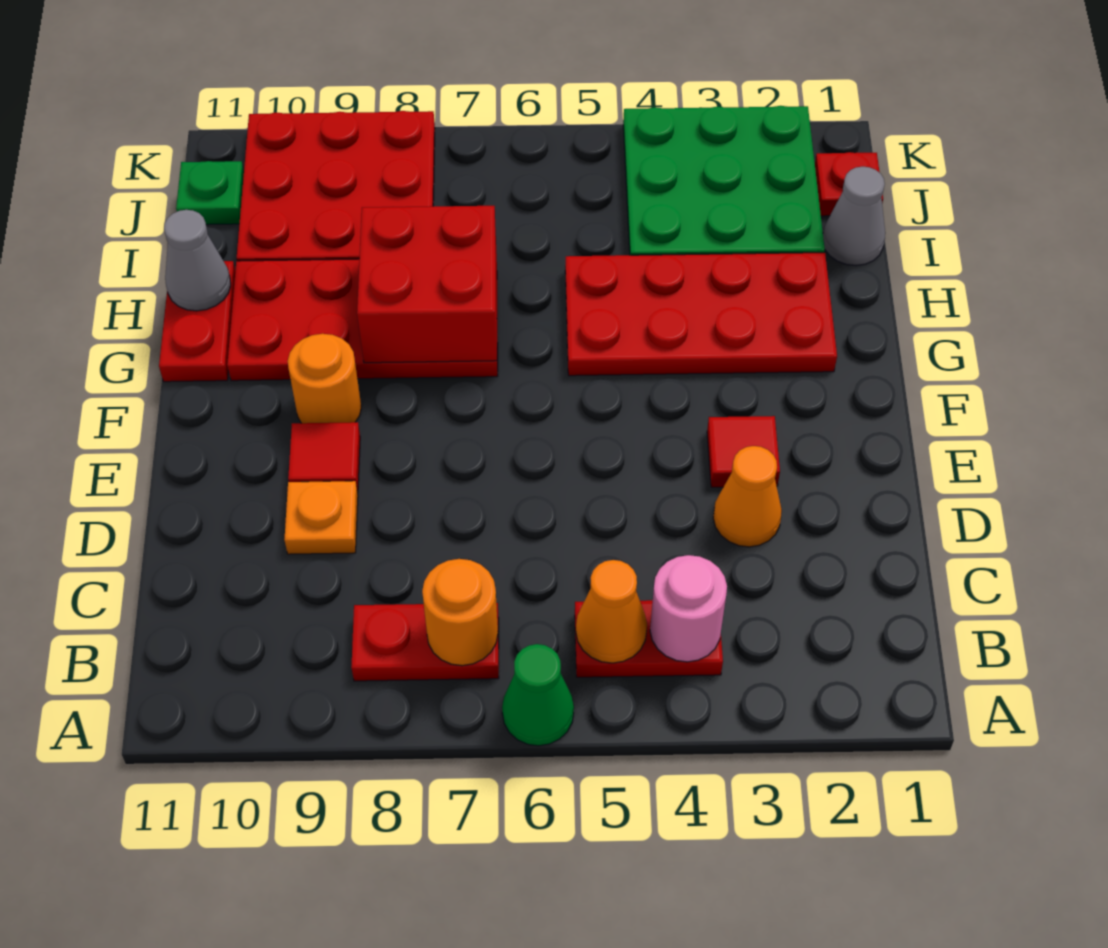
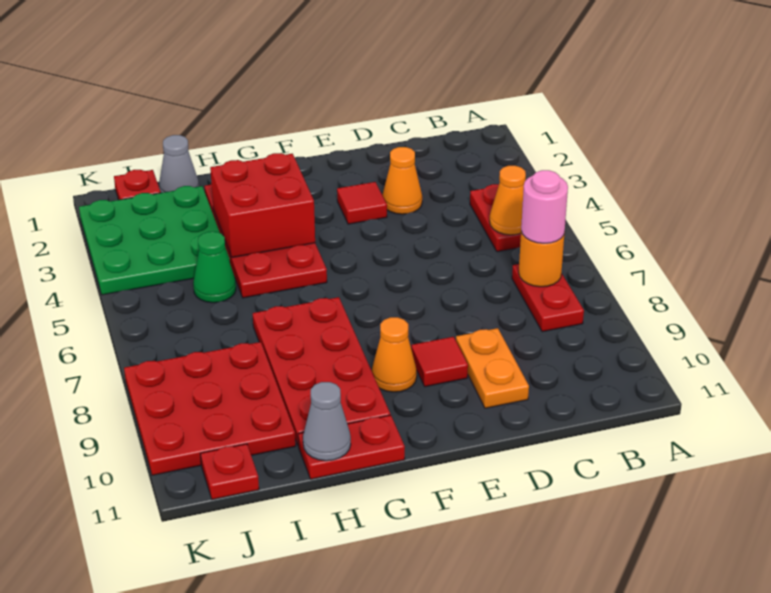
green cone A6 level 1 -> green cone I5 level 1
pink round brick B4 level 2 -> pink round brick B7 level 3
orange plate D9 level 1 -> orange plate D9:D10 level 1
orange round brick F9 level 1 -> orange cone F9 level 1
red brick G7:H8 level 2 -> red brick G3:H4 level 2
green plate J11 level 1 -> red plate J11 level 1

